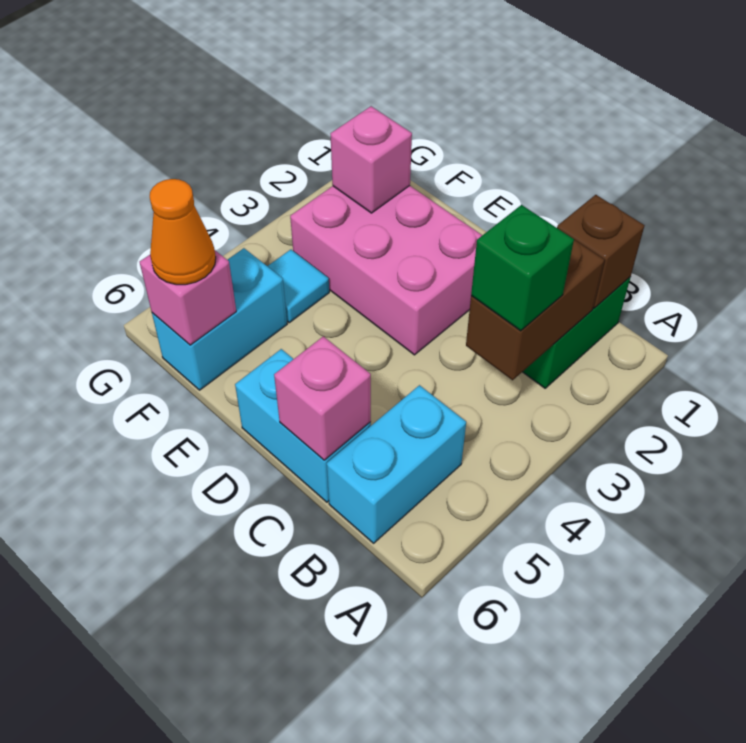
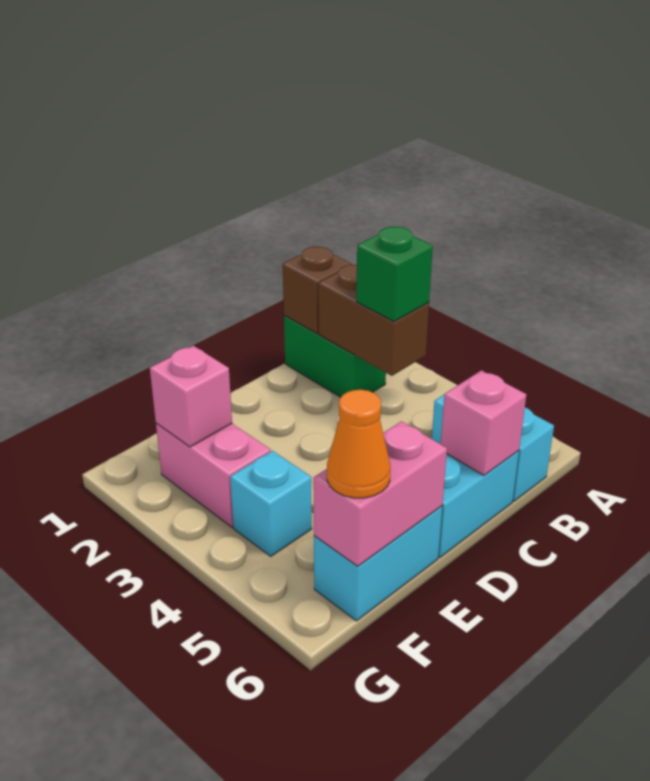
pink brick D2:F3 level 1 -> pink brick F2:F3 level 1
cyan tile F4 level 1 -> cyan brick F4 level 1
cyan brick F5:F6 level 1 -> cyan brick E6:F6 level 1
pink brick F6 level 2 -> pink brick E6:F6 level 2

